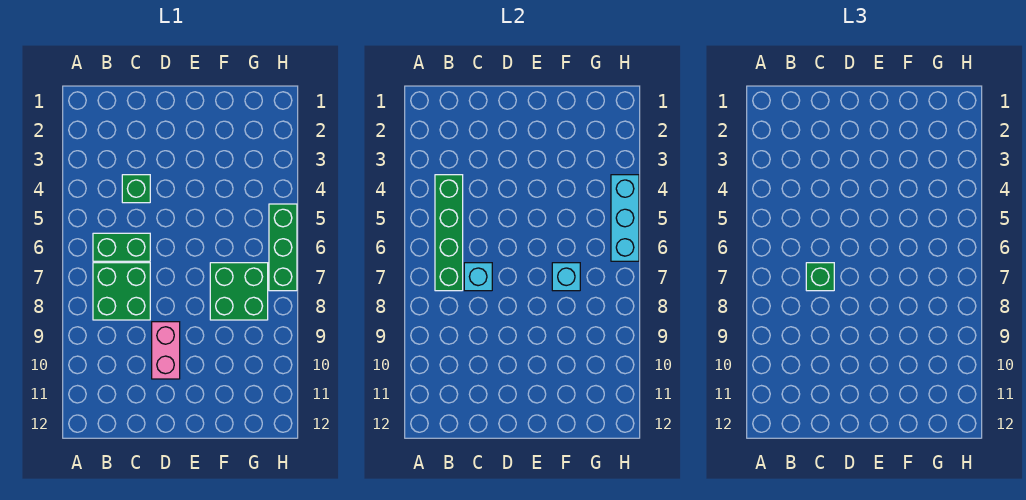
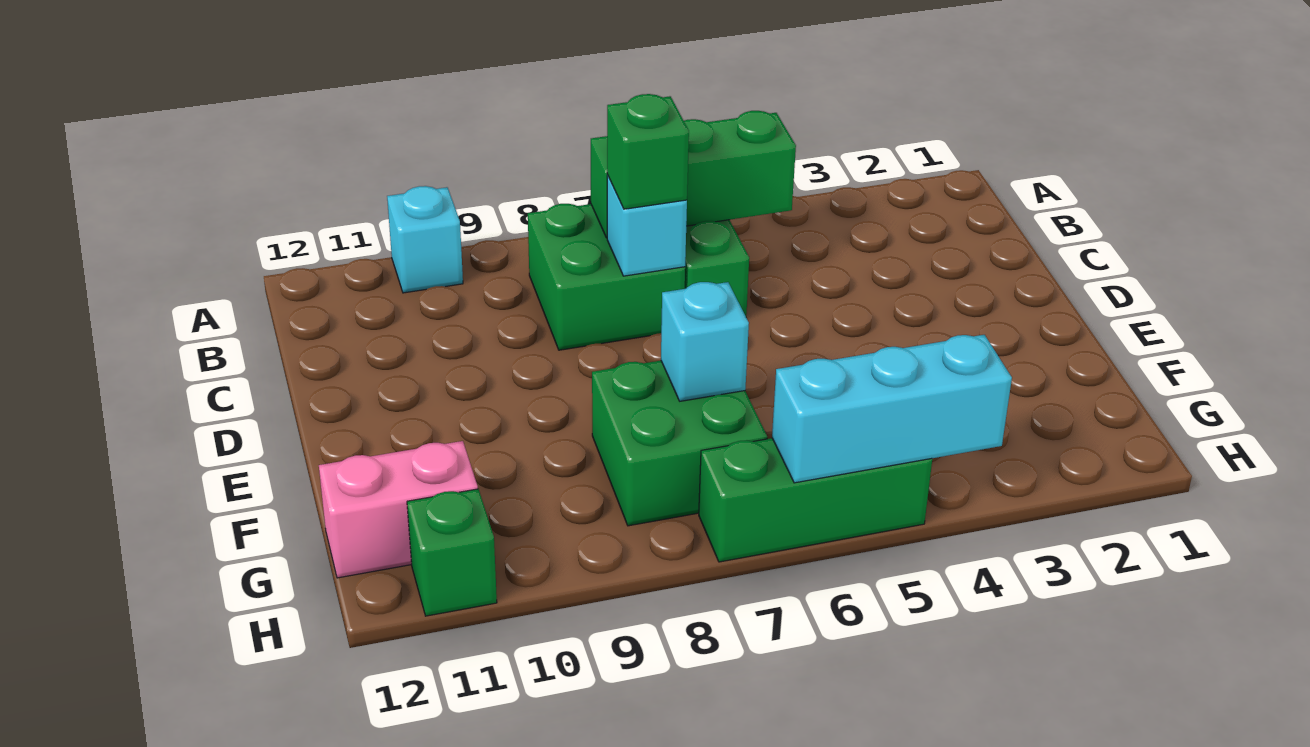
none -> cyan brick A10 level 1
green brick B4:B7 level 2 -> green brick B5:B7 level 2
green brick C4 level 1 -> green brick H11 level 1
pink brick D9:D10 level 1 -> pink brick G11:G12 level 1

